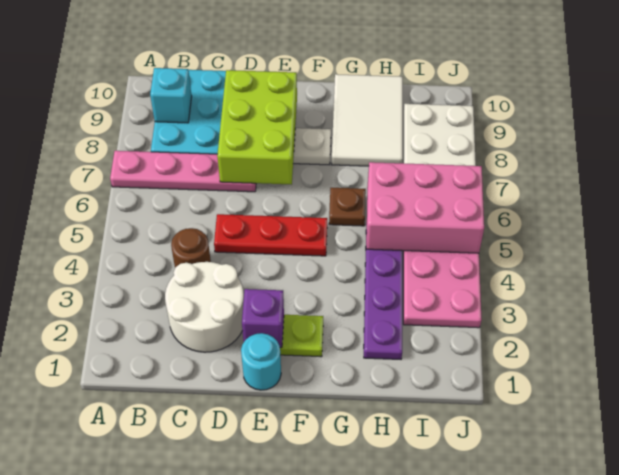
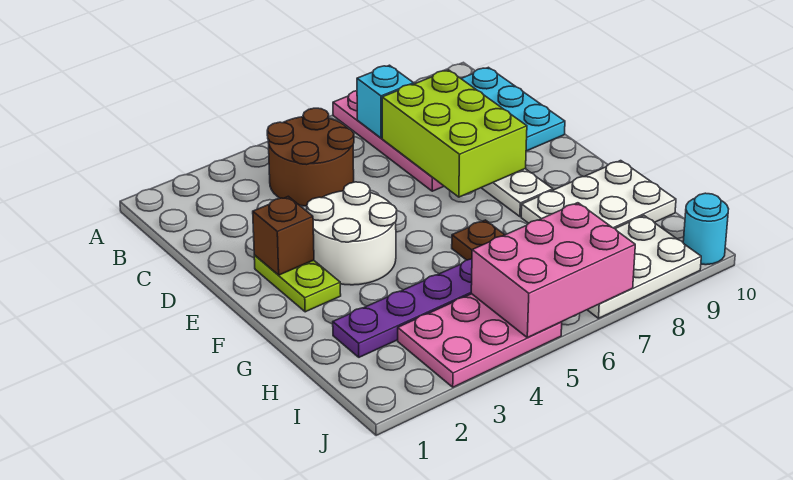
cyan brick B9 level 2 -> cyan brick B7 level 2
white round brick C2:D3 level 1 -> white round brick E3:F4 level 1
brown round brick C4 level 1 -> brown round brick B4:C5 level 1
red plate D5:F5 level 1 -> none
lime brick D7:E9 level 2 -> lime brick C7:E8 level 2
cyan round brick E1 level 1 -> cyan round brick J10 level 1
purple brick E2 level 2 -> brown brick E2 level 2
white tile G8:H10 level 1 -> white plate G8:H10 level 1
pink brick H5:J6 level 2 -> pink brick I5:J7 level 2

